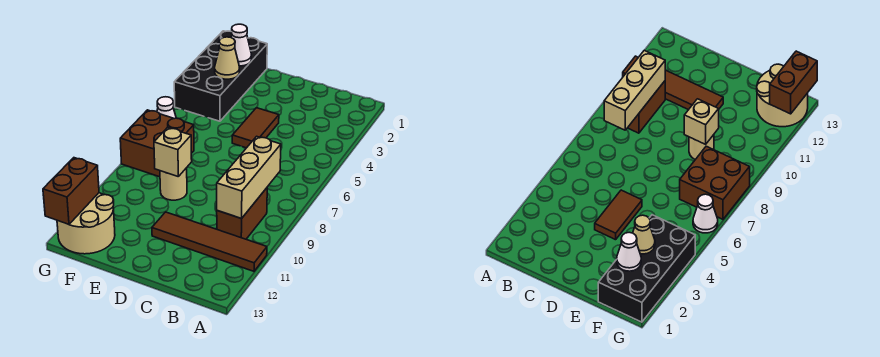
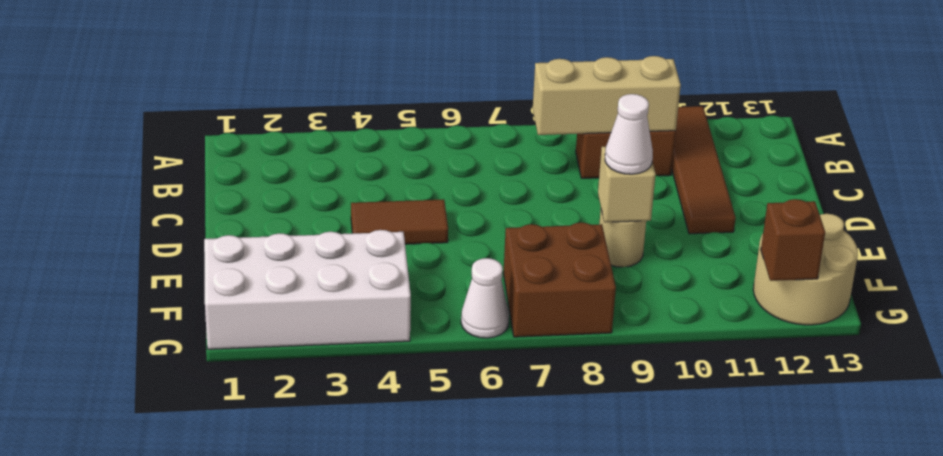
black brick F1:G4 level 1 -> white brick F1:G4 level 1
white cone F2 level 2 -> white cone E9 level 3
tan cone F3 level 2 -> none
brown brick G12:G13 level 2 -> brown brick G12 level 2

